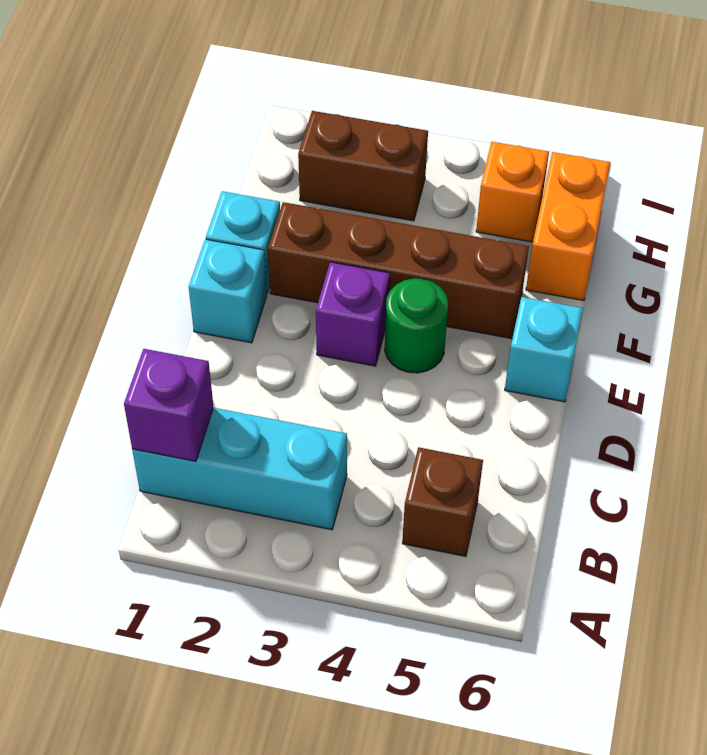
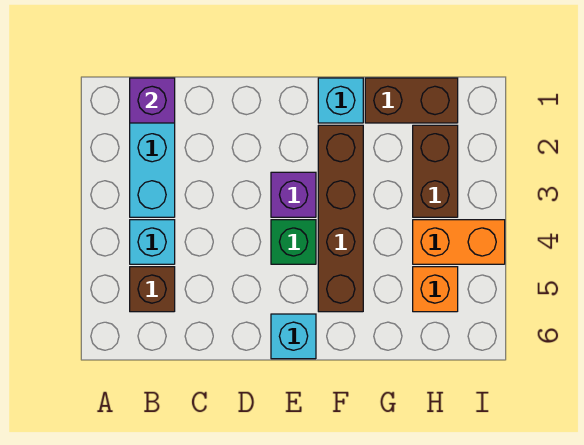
cyan brick E1 level 1 -> cyan brick B4 level 1
green round brick E4 level 1 -> green brick E4 level 1
none -> brown brick G1:H1 level 1
orange brick G6:H6 level 1 -> orange brick H4:I4 level 1

